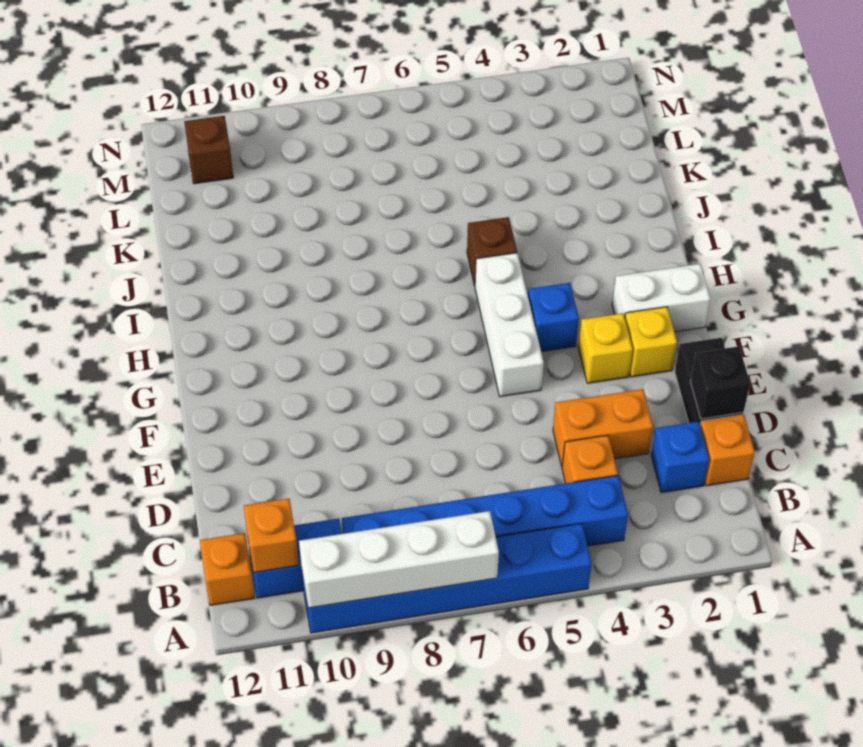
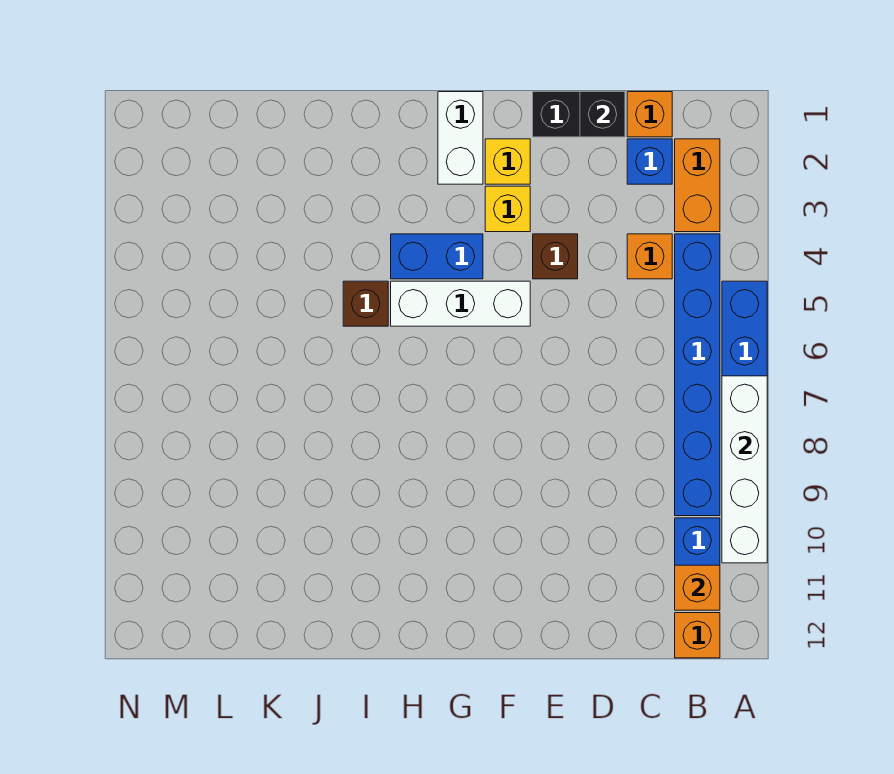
orange brick D3:D4 level 1 -> orange brick B2:B3 level 1
blue brick G4 level 1 -> blue brick G4:H4 level 1
brown brick M11 level 1 -> brown brick E4 level 1

